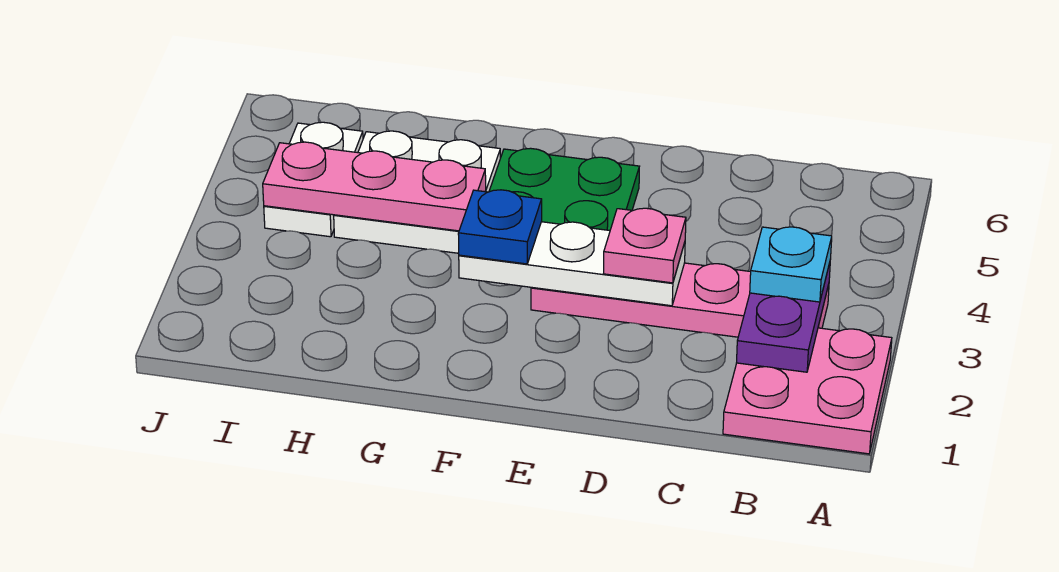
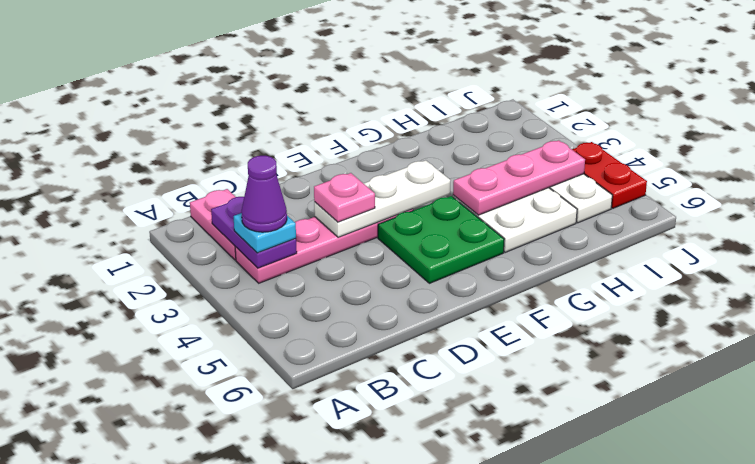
pink plate A1:B2 level 1 -> pink plate B1:B2 level 1
none -> purple cone B3 level 4
blue plate F3 level 3 -> none
none -> red plate J4:J5 level 1

